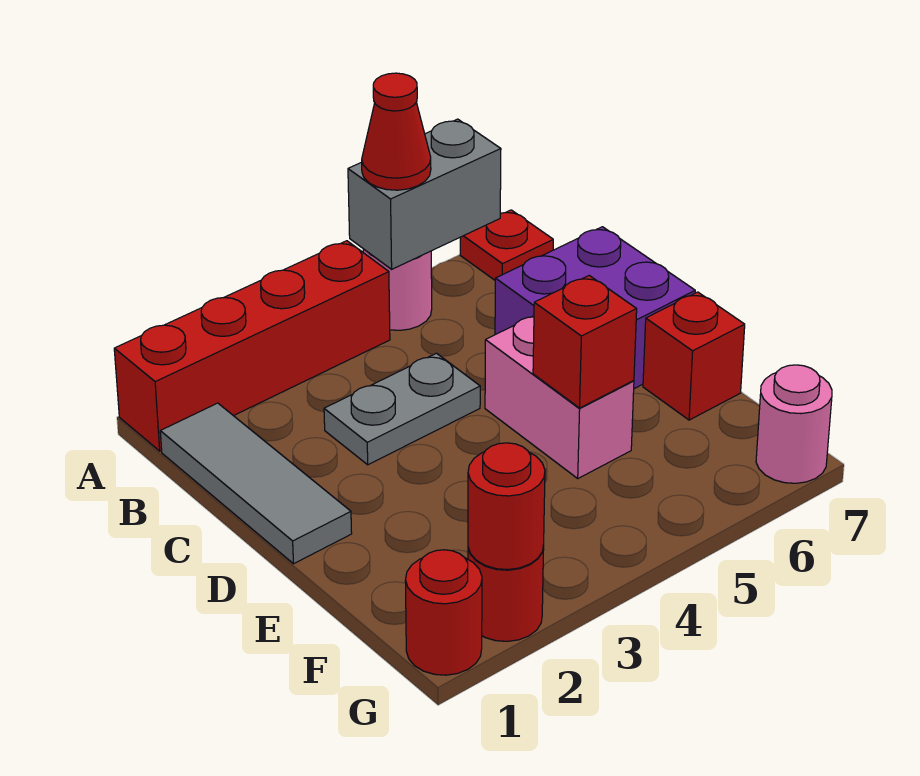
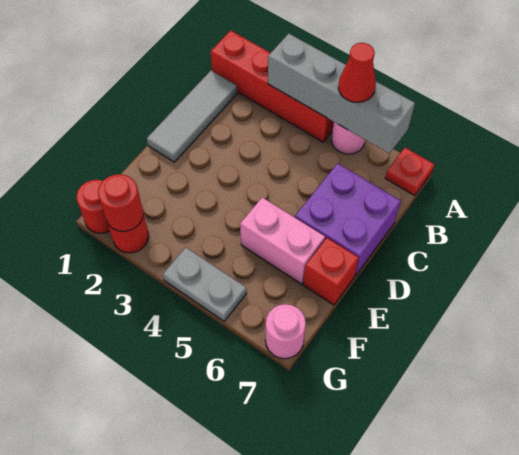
grey brick A5:A6 level 2 -> grey brick A3:A6 level 2
grey plate C3:C4 level 1 -> grey plate G4:G5 level 1
pink brick D5:E5 level 1 -> pink brick E5:E6 level 1
red brick E5 level 2 -> none

